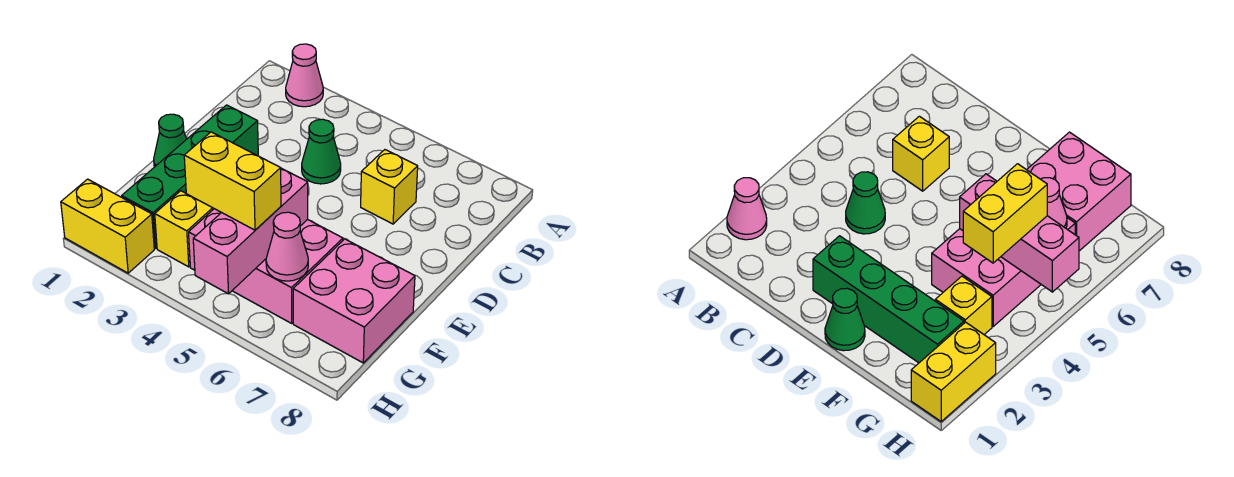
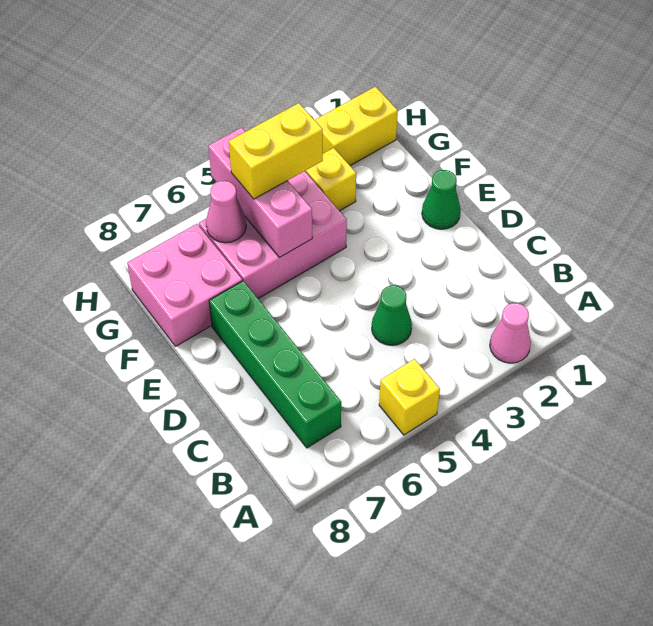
yellow brick C6 level 1 -> yellow brick A5 level 1
green brick D2:G2 level 1 -> green brick B7:E7 level 1

